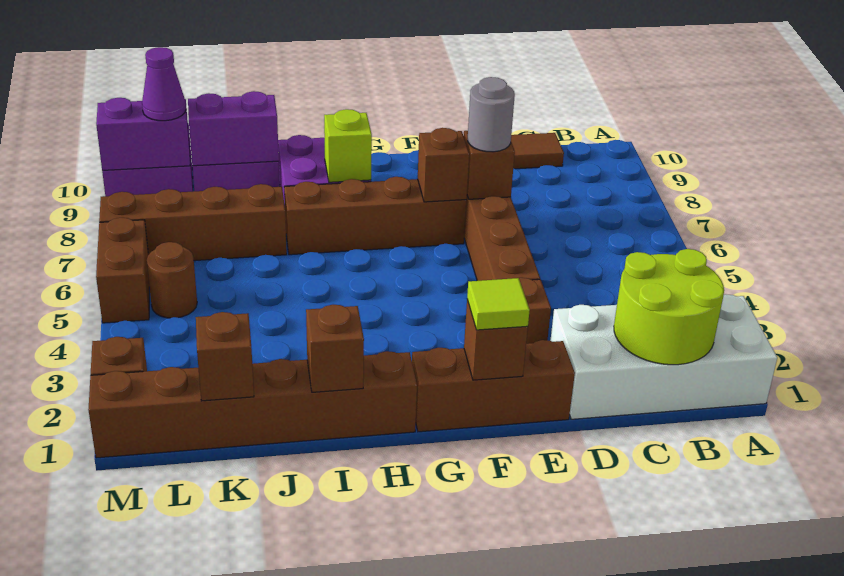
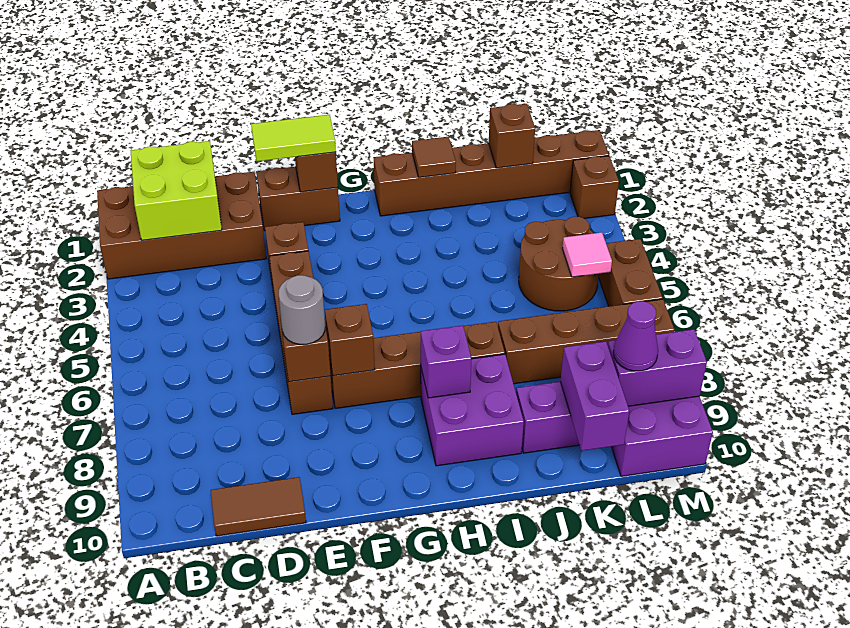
white brick A1:D2 level 1 -> brown brick A1:D2 level 1
lime round brick B1:C2 level 2 -> lime brick B1:C2 level 2
brown brick E1:G1 level 1 -> brown brick E1:F1 level 1
lime tile F1 level 3 -> lime tile E1:F1 level 3
lime brick H8 level 2 -> purple brick H8 level 2
brown brick I1 level 2 -> brown tile I1 level 2
purple brick J9:K9 level 2 -> purple brick K9:K10 level 2
brown round brick L5 level 1 -> brown round brick K4:L5 level 1
none -> pink tile L5 level 2

